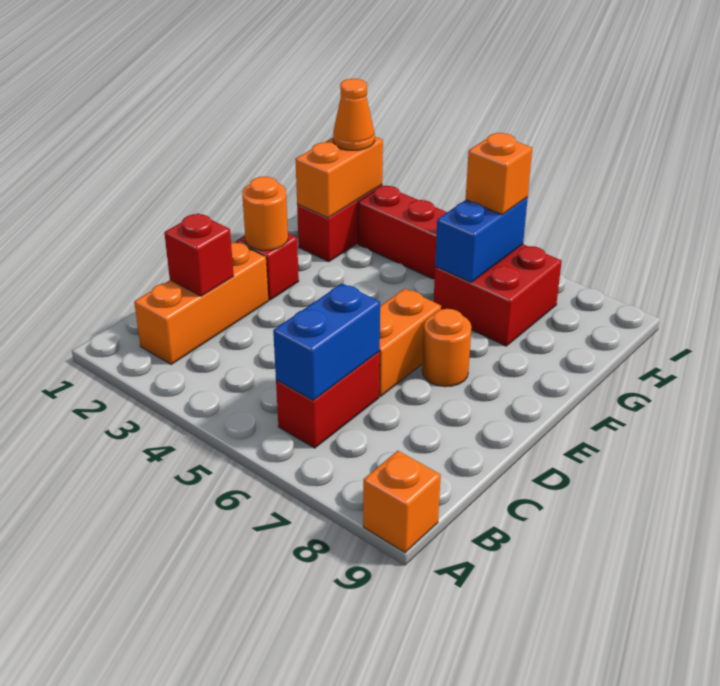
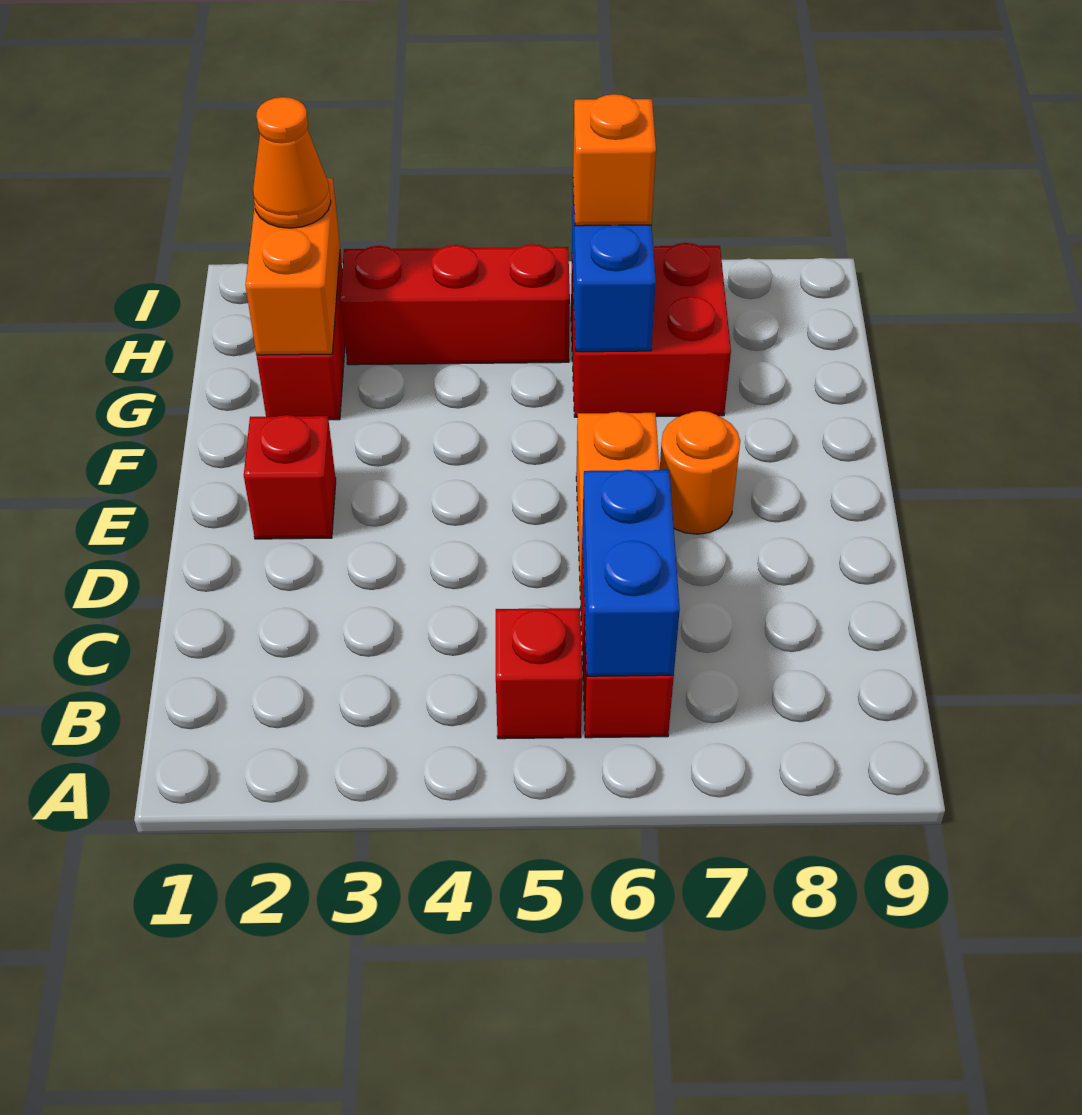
orange brick A9 level 1 -> none
orange brick B2:D2 level 1 -> none
red brick C2 level 2 -> red brick B5 level 1
orange round brick E2 level 2 -> none

